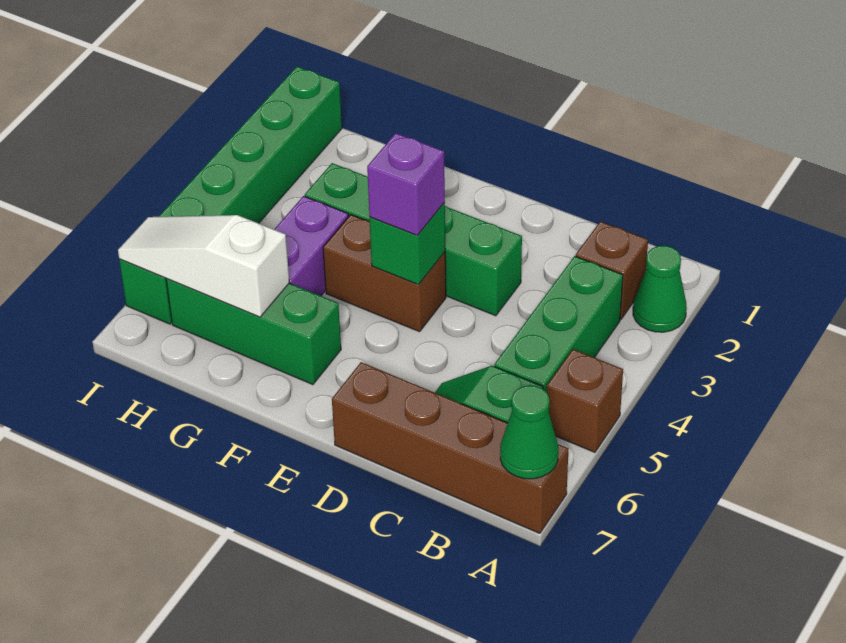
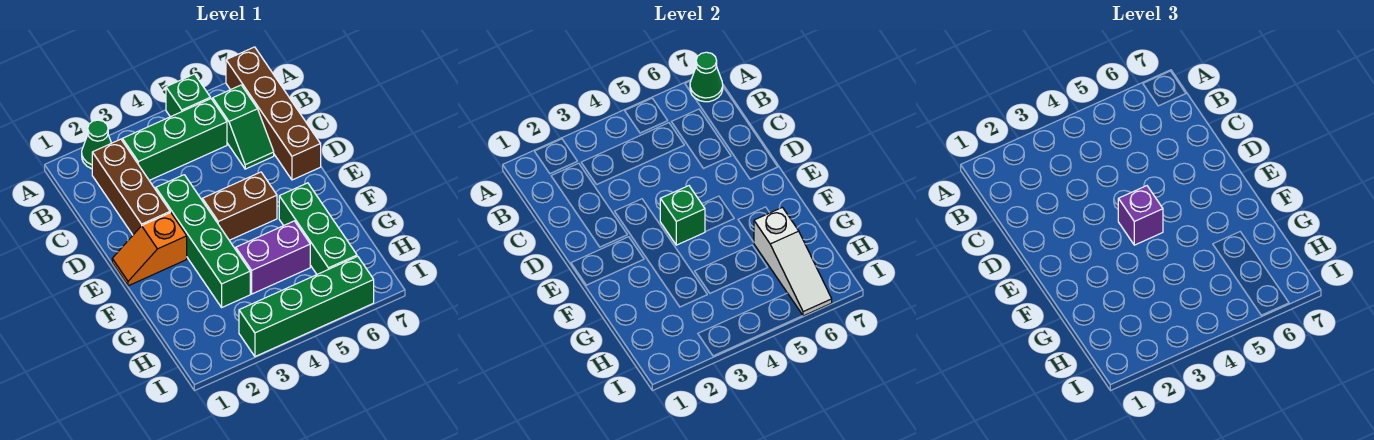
brown brick A5 level 1 -> green brick A5 level 1
brown brick B2 level 1 -> brown brick B2:D2 level 1
none -> orange slope E1:E2 level 1 top 2
brown brick E4:F4 level 1 -> brown brick E4:E5 level 1
green brick I1:I6 level 1 -> green brick I3:I6 level 1

